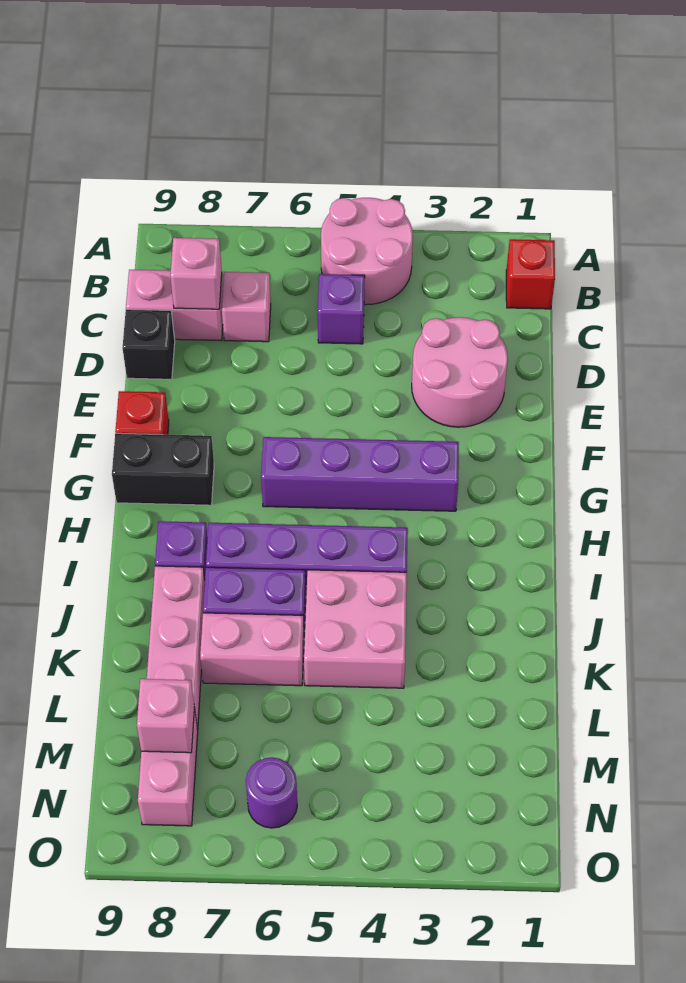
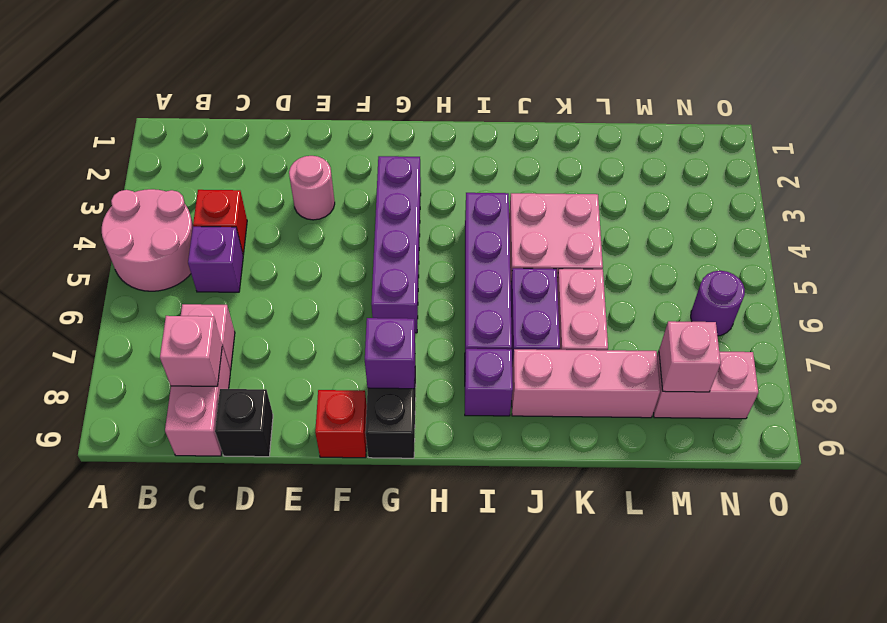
red brick B1 level 1 -> red brick C4 level 1
pink round brick D2:E3 level 1 -> pink round brick E3 level 1
none -> purple brick G8 level 2

